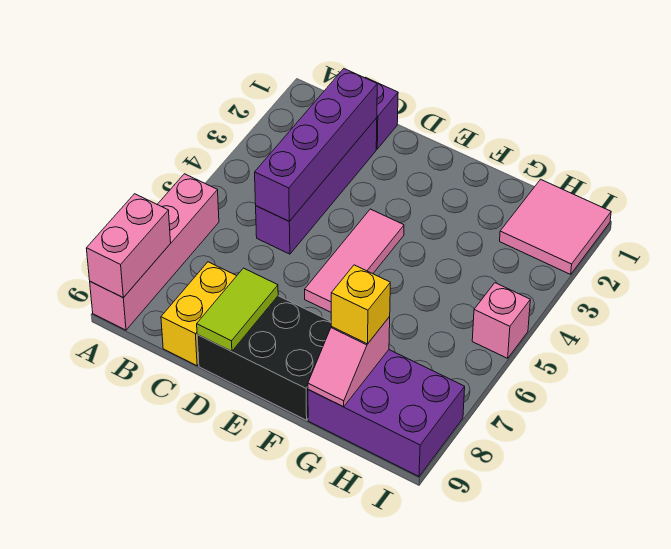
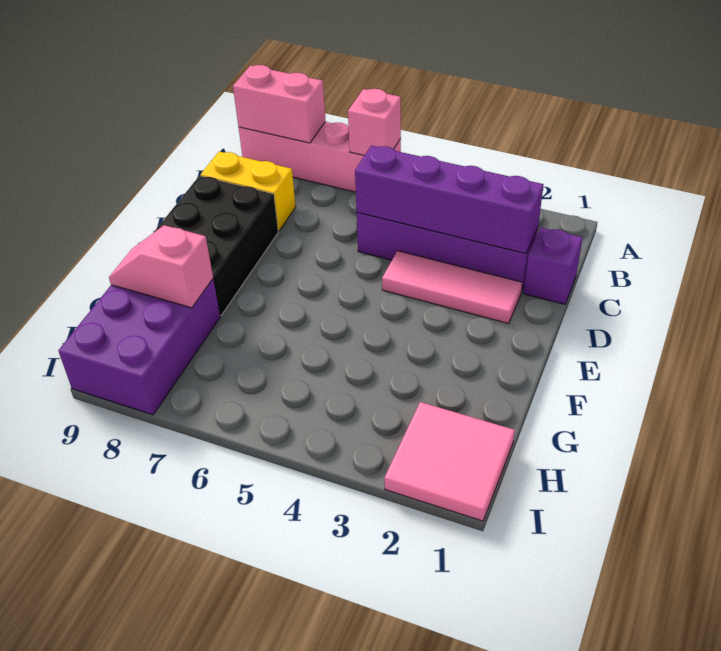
lime tile D8:D9 level 2 -> none
pink tile E4:E6 level 1 -> pink tile D2:D4 level 1
yellow brick G8 level 3 -> none
pink brick I5 level 1 -> pink brick A6 level 2

